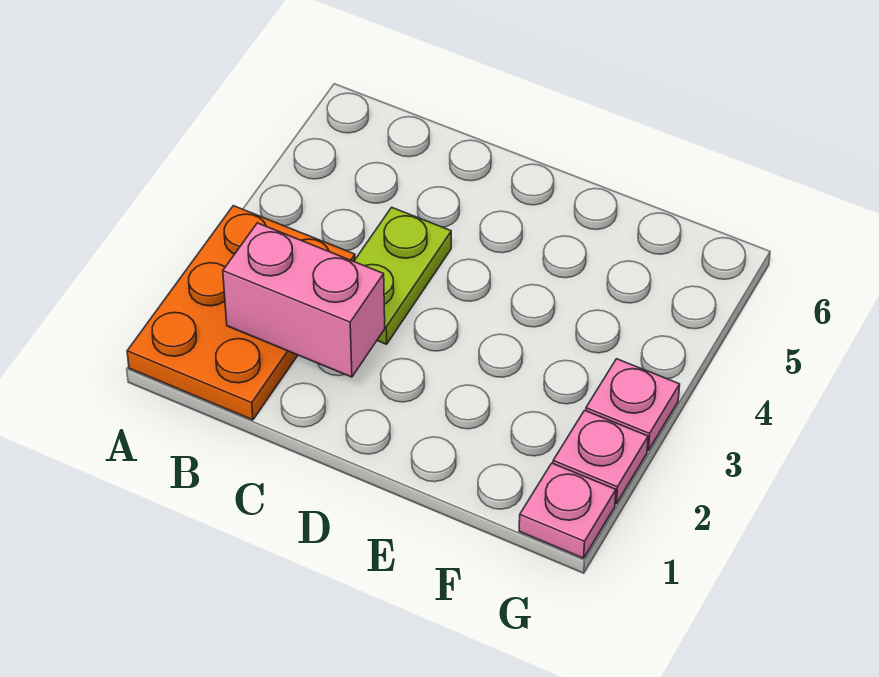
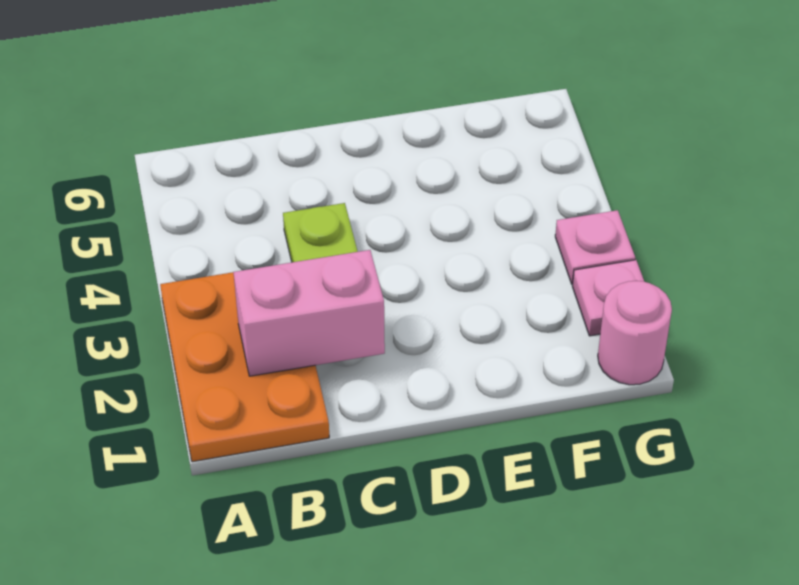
pink plate G1 level 1 -> pink round brick G1 level 1

